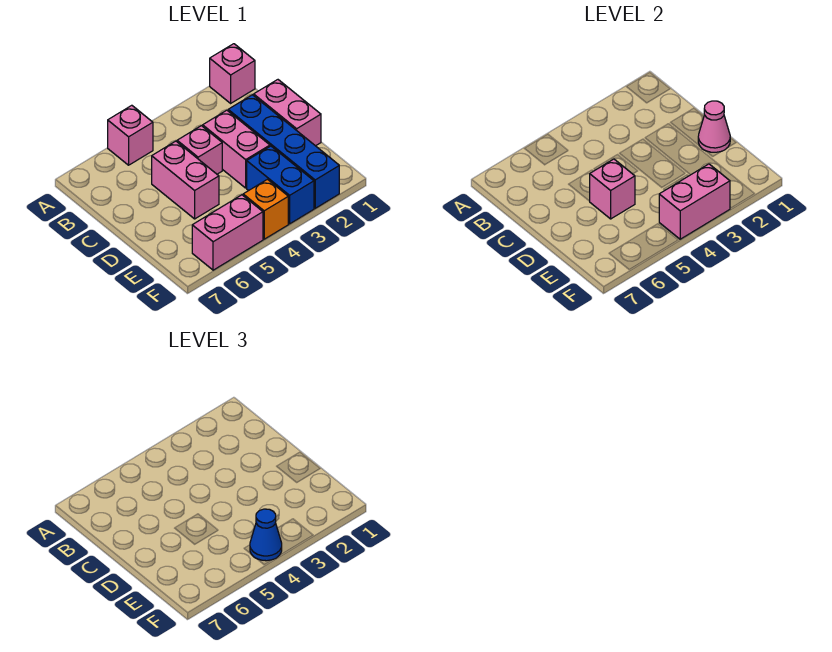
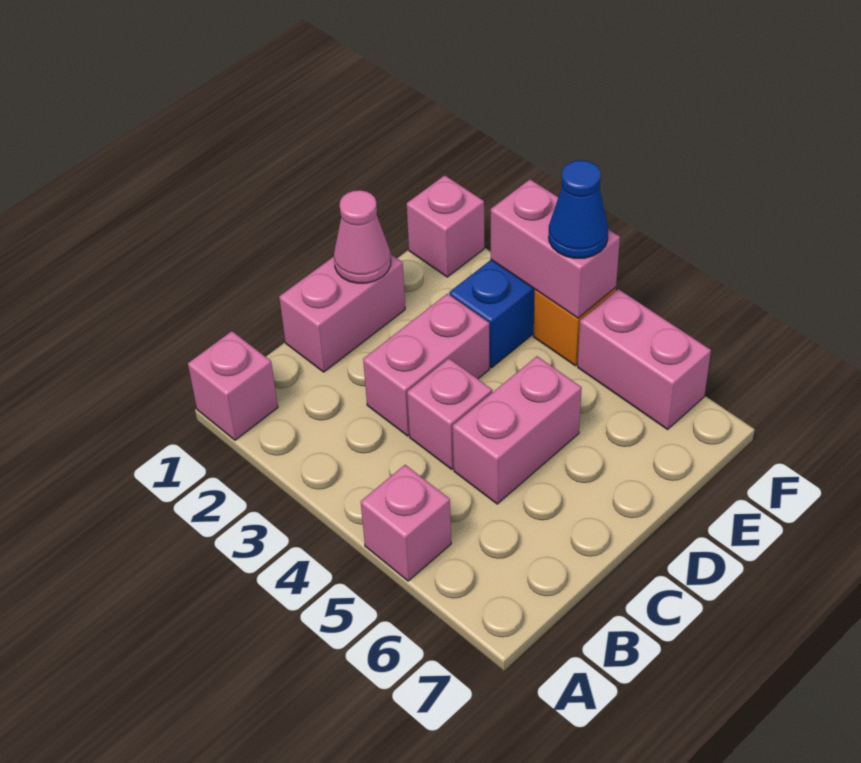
blue brick C2:F2 level 1 -> none
pink brick D5 level 2 -> pink brick F1 level 1

